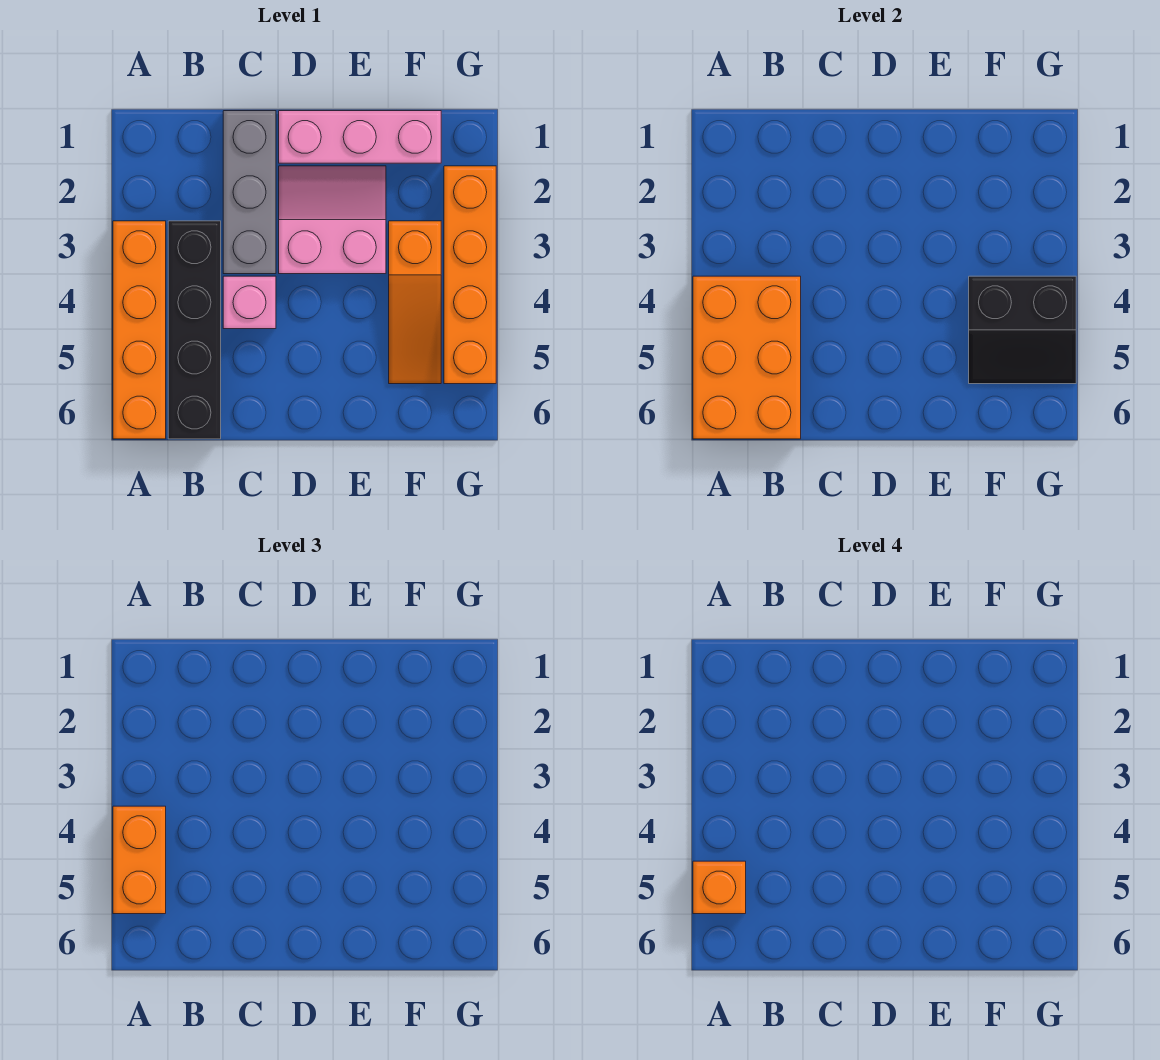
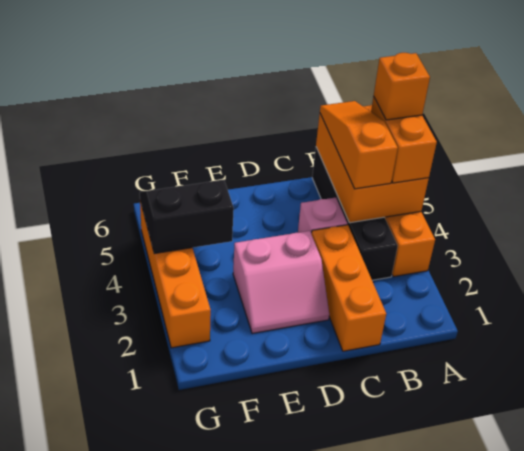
grey brick C1:C3 level 1 -> orange brick C1:C3 level 1
pink brick D1:F1 level 1 -> none
orange slope F3:F5 level 1 top 3 -> orange slope B4:B6 level 3 top 4

